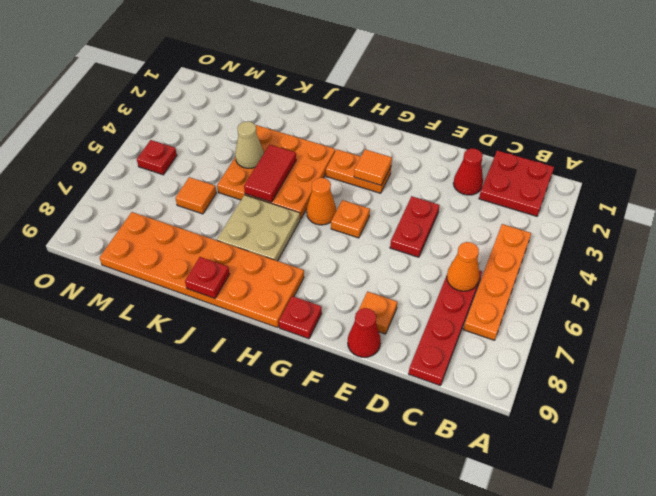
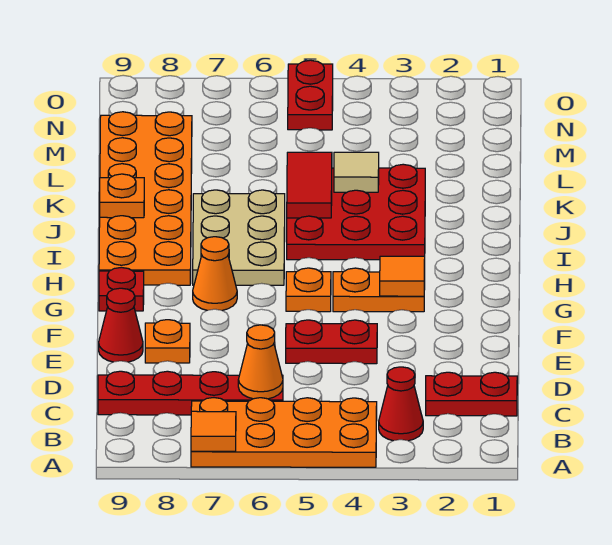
red plate B1:C2 level 1 -> red plate C1:C2 level 1
orange plate B4:B7 level 1 -> orange plate A4:B7 level 1
red cone D2 level 1 -> red cone B3 level 1
orange plate G3:H3 level 1 -> orange plate G3:G4 level 1
orange cone H5 level 1 -> orange cone G7 level 1
orange plate I3:K5 level 1 -> red plate I3:K5 level 1
tan plate I6:J7 level 1 -> tan plate H6:J7 level 1
red tile J4:J5 level 2 -> red tile J5:K5 level 2
red plate J9 level 2 -> orange plate J9 level 2
tan cone K4 level 2 -> tan tile K4 level 2
orange tile L6 level 1 -> orange tile A7 level 2
red plate N5 level 1 -> red plate N5:O5 level 1

